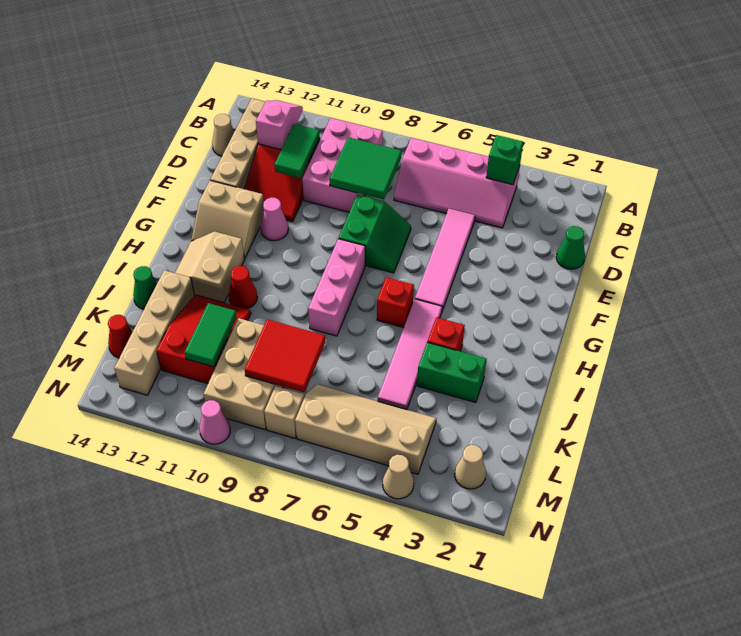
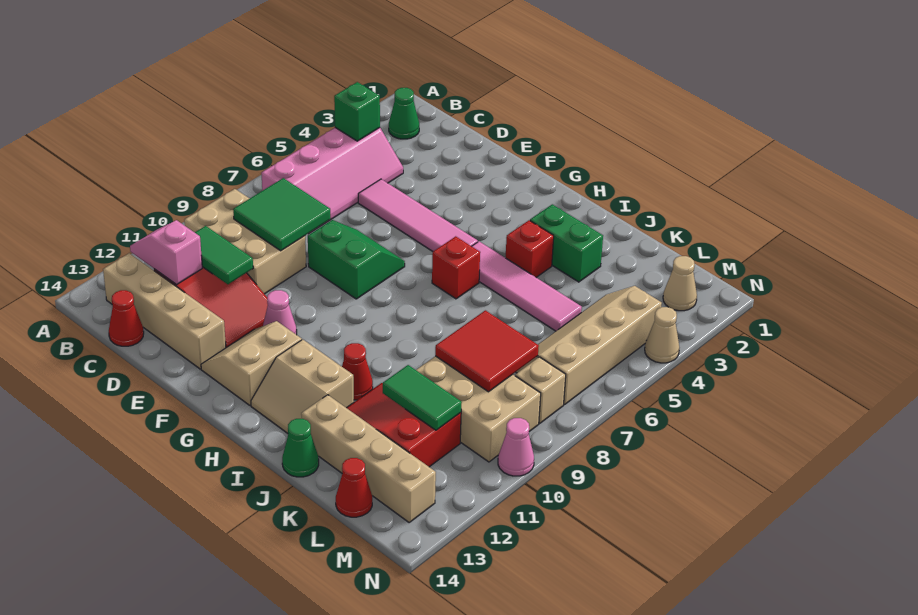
pink brick B9:D10 level 1 -> tan brick B9:D10 level 1
tan cone C14 level 1 -> red cone C14 level 1
green cone D1 level 1 -> green cone B2 level 1
tan slope F12:G13 level 1 top F -> tan slope F12:G13 level 1 top G
pink brick G8:I8 level 1 -> none
green brick J3:J4 level 1 -> green brick I3:J3 level 1

